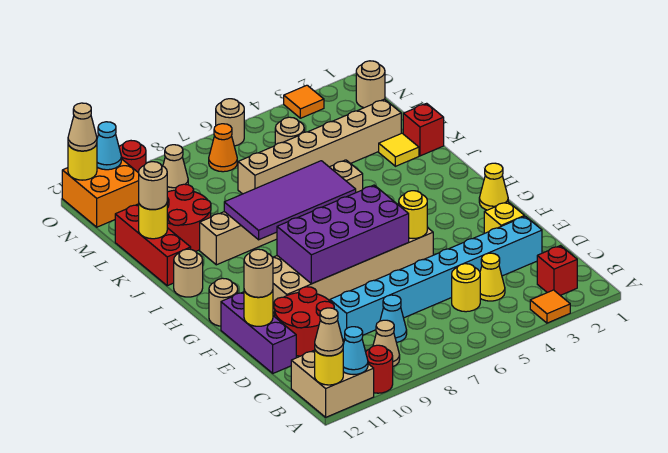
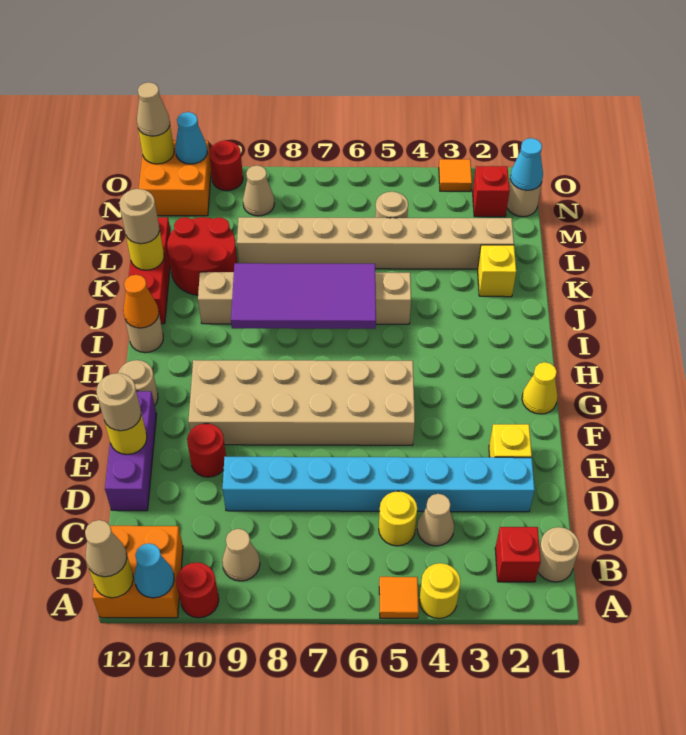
orange tile A3 level 1 -> orange tile A5 level 1
tan brick A11:B12 level 1 -> orange brick A11:B12 level 1
yellow cone C4 level 1 -> tan cone C4 level 1
cyan cone C8 level 1 -> cyan cone N1 level 2
red round brick D10:E11 level 1 -> red round brick E10 level 1
yellow round brick F5 level 2 -> yellow round brick A4 level 1
purple brick F6:G9 level 2 -> none
red brick K1 level 1 -> red brick N2 level 1
yellow tile K2 level 1 -> yellow brick K2 level 1
tan brick L2:L7 level 1 -> tan brick L2:L9 level 1
orange cone N7 level 1 -> orange cone I12 level 2
tan round brick O6 level 1 -> tan round brick B1 level 1

